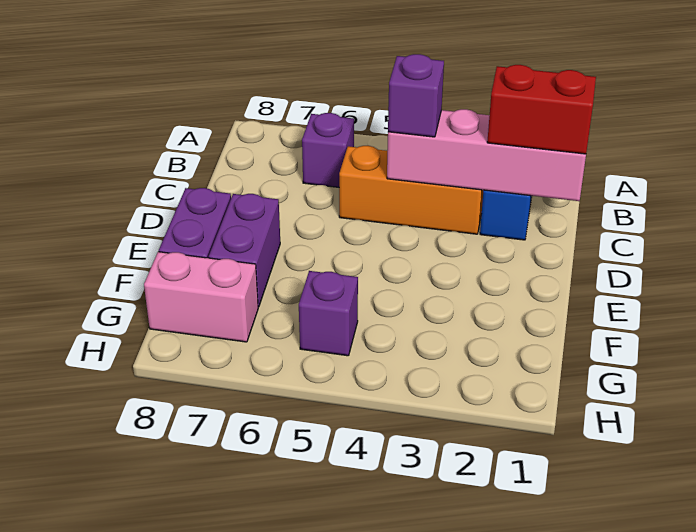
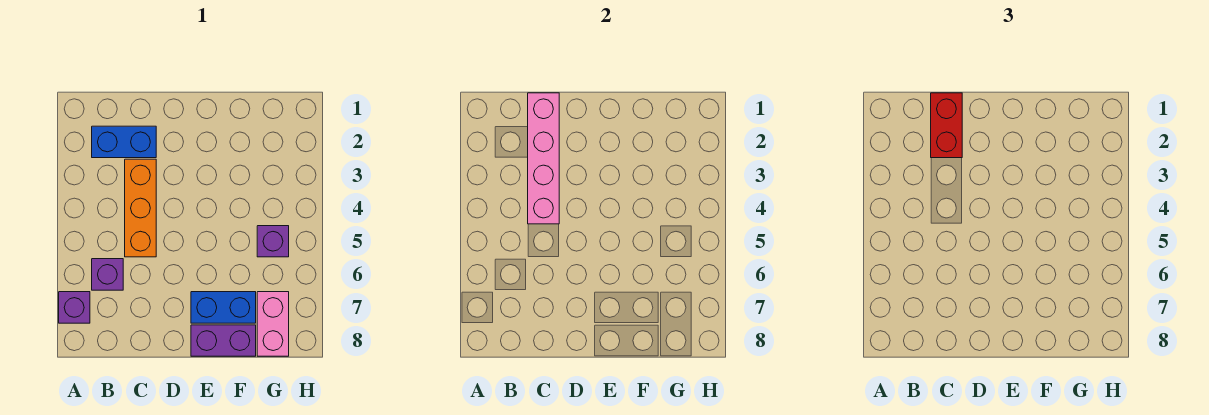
purple brick C4 level 3 -> purple brick A7 level 1
purple brick E7:F7 level 1 -> blue brick E7:F7 level 1

